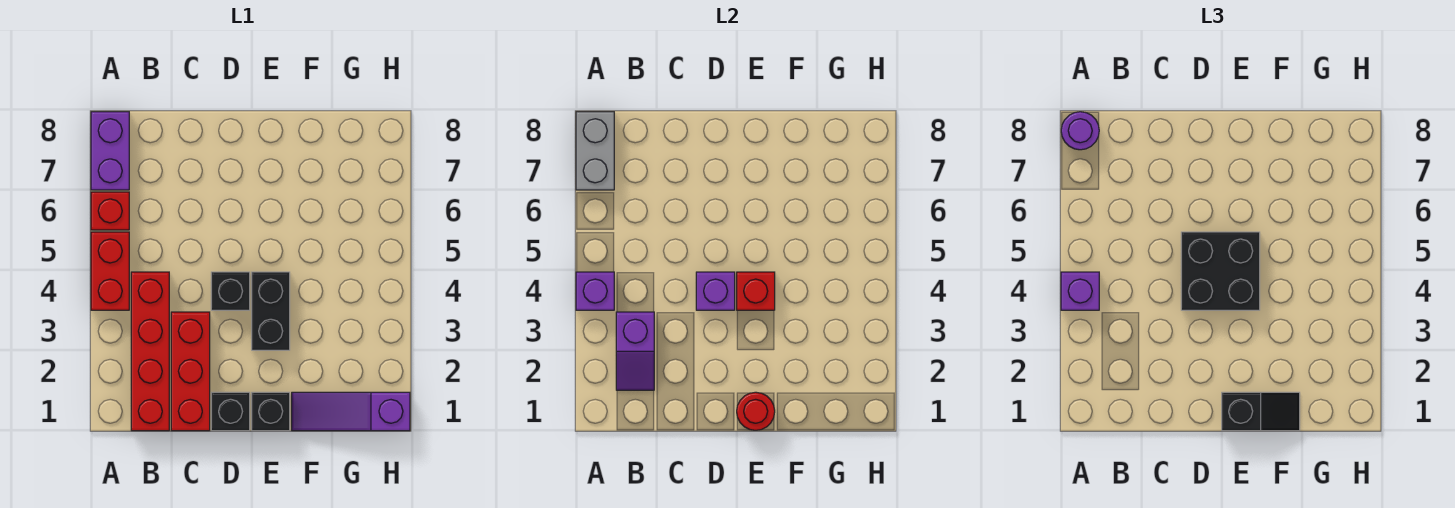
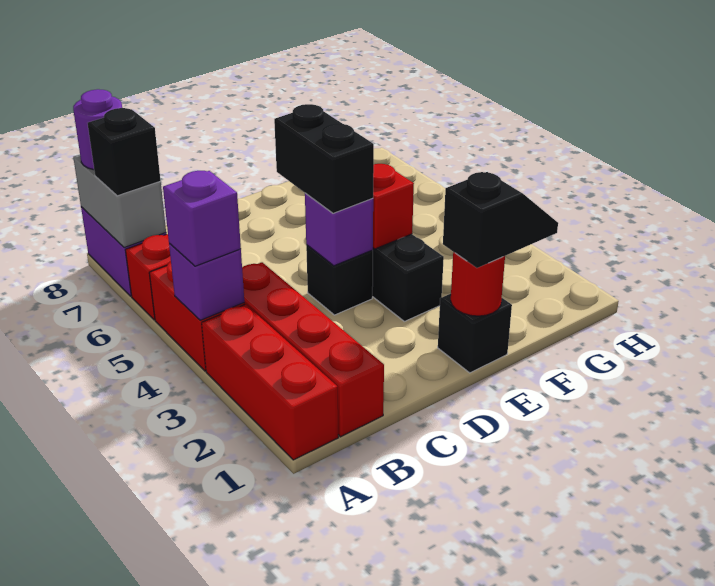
purple slope B2:B3 level 2 top 3 -> none
red brick C1:C3 level 1 -> red brick A1:A3 level 1
black brick D1 level 1 -> black brick A7 level 3
black brick D4:E5 level 3 -> black brick D4:D5 level 3
purple slope F1:H1 level 1 top H -> none

